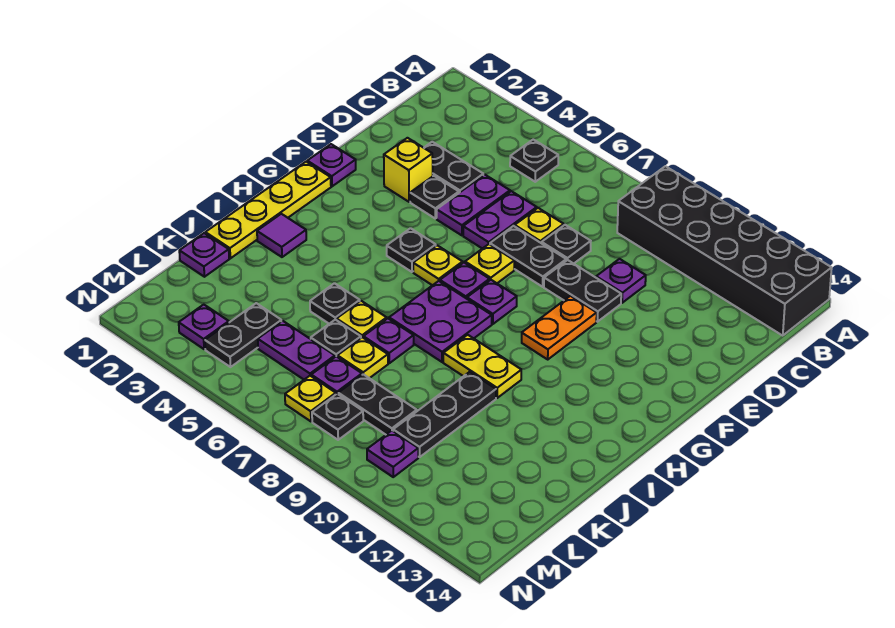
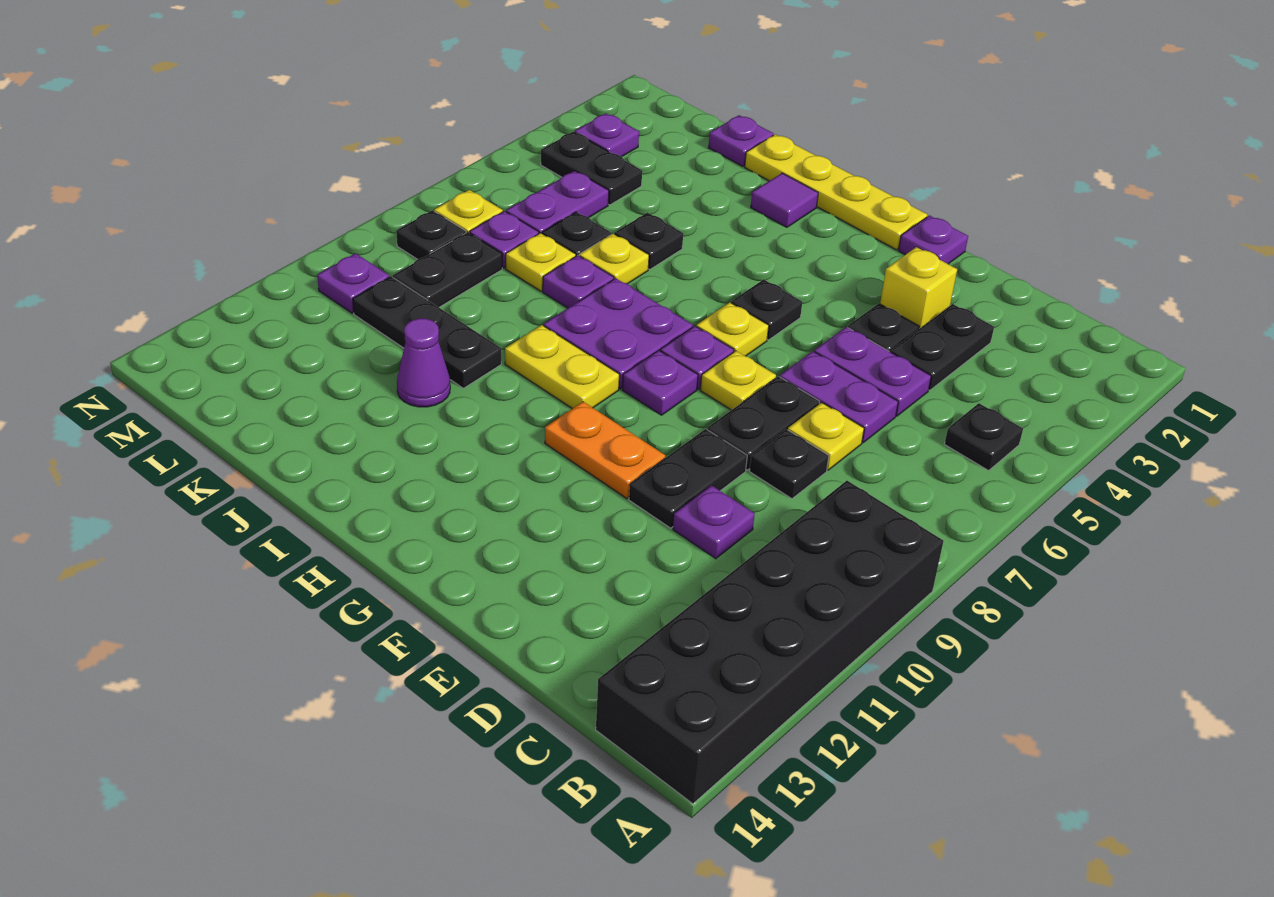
yellow plate I9:I10 level 1 -> yellow plate H9:I9 level 1
none -> purple cone J11 level 1

